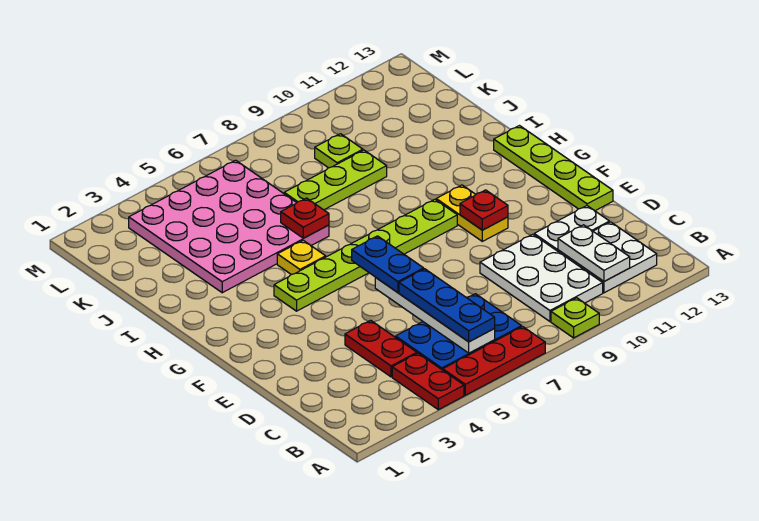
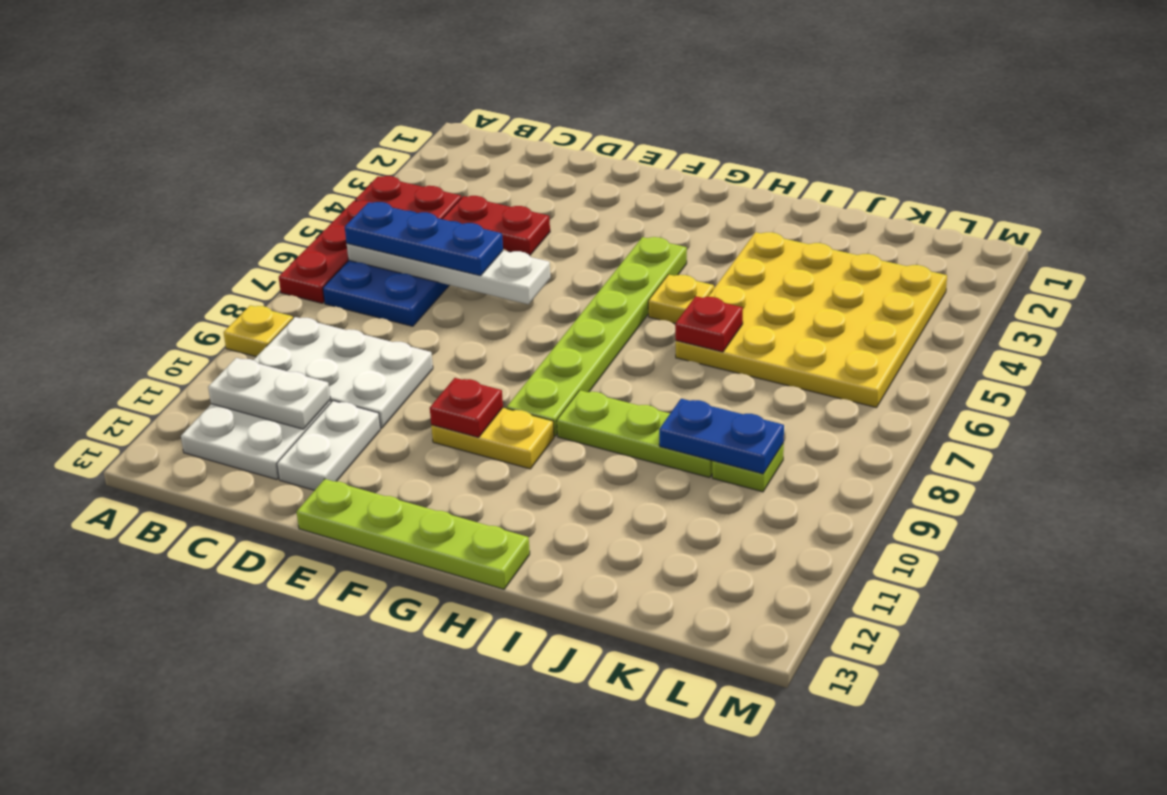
lime plate A9 level 1 -> yellow plate A9 level 1
blue plate E6:F6 level 3 -> blue plate J9:K9 level 2
pink plate I3:L6 level 1 -> yellow plate I3:L6 level 1
lime plate J7:J9 level 1 -> lime plate H9:J9 level 1

